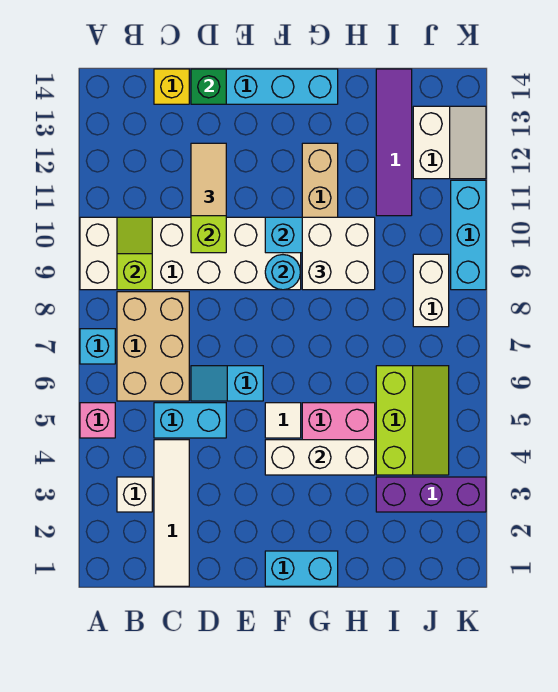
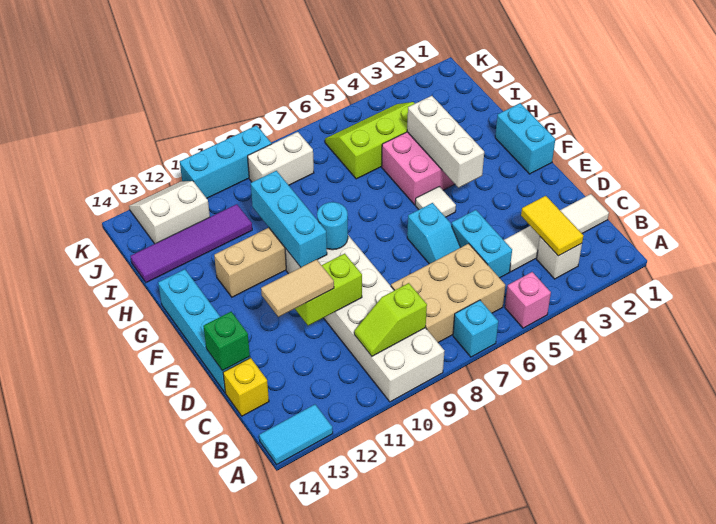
none -> cyan tile A13:A14 level 1
none -> yellow tile B3:C3 level 2
white brick G9:H10 level 3 -> none
purple brick I3:K3 level 1 -> none

